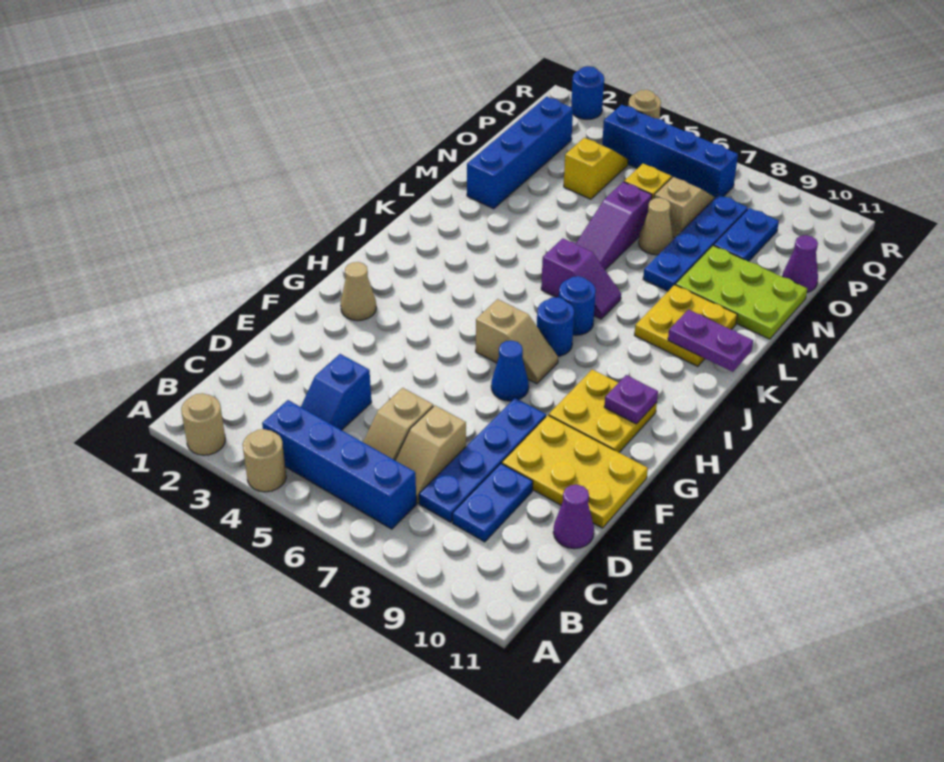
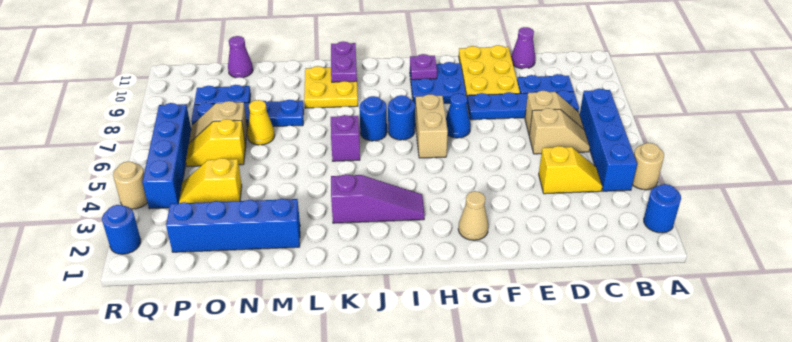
tan round brick A2 level 1 -> blue round brick A2 level 1
blue slope C4:D4 level 1 top D -> yellow slope C4:D4 level 1 top D
yellow plate G9:H10 level 1 -> blue plate G9:H10 level 1
tan slope H6:H7 level 1 top 6 -> tan brick H6:H7 level 1
purple slope L6:N6 level 1 top N -> purple slope I3:K3 level 1 top K
lime plate M9:N11 level 1 -> none
tan cone N7 level 1 -> yellow cone N7 level 1

